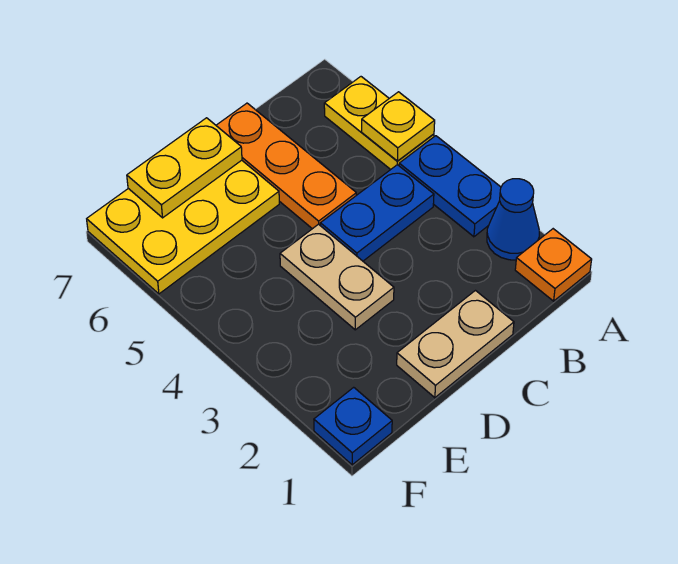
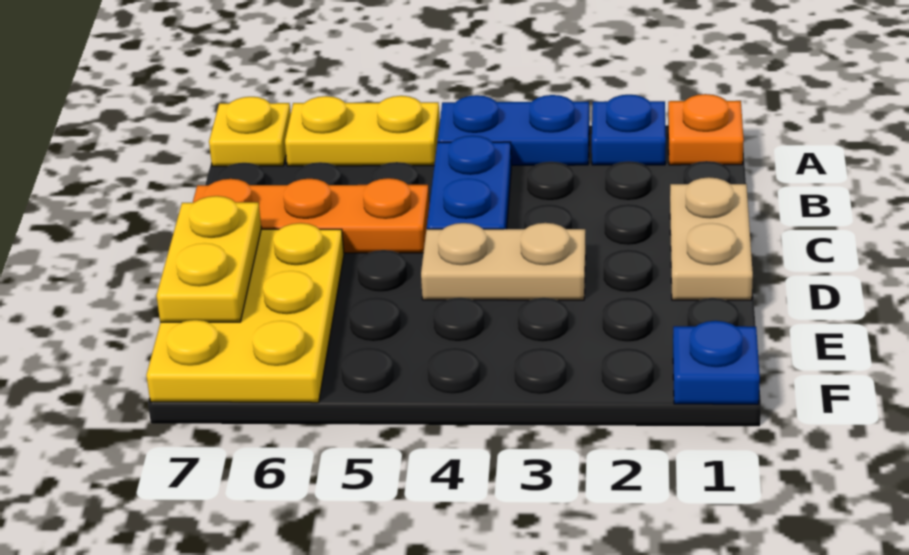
blue cone A2 level 1 -> blue plate A2 level 1
yellow plate A5 level 2 -> yellow plate A7 level 1

